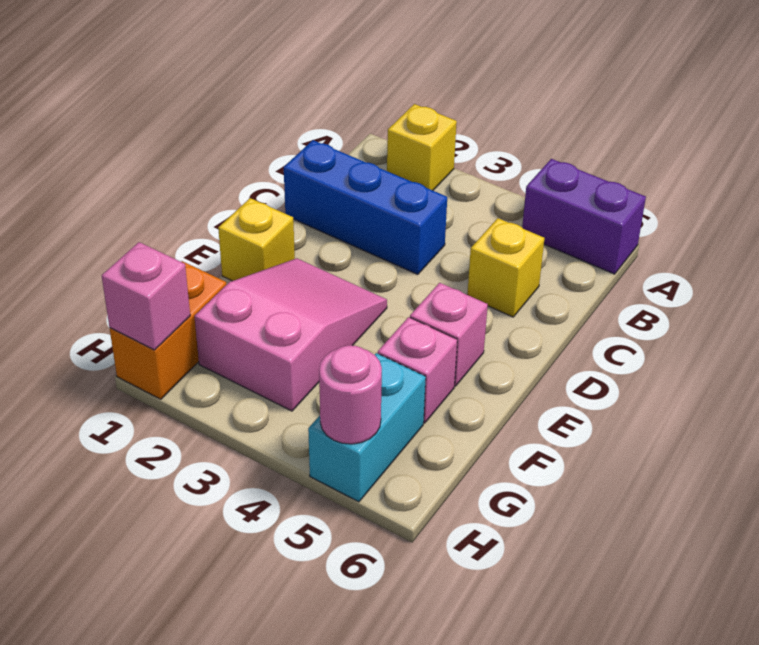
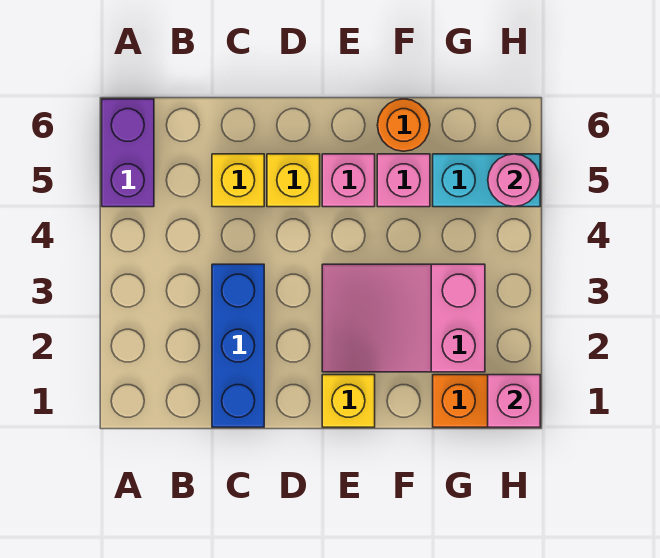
yellow brick A2 level 1 -> yellow brick D5 level 1
none -> orange round brick F6 level 1

